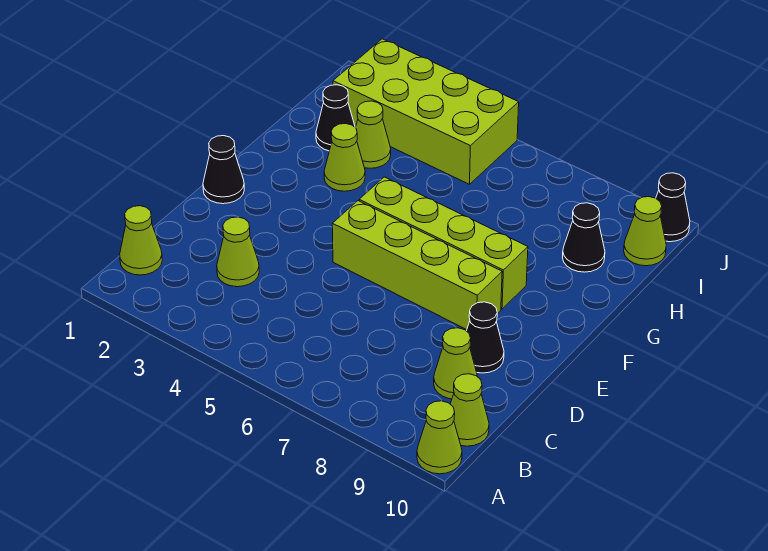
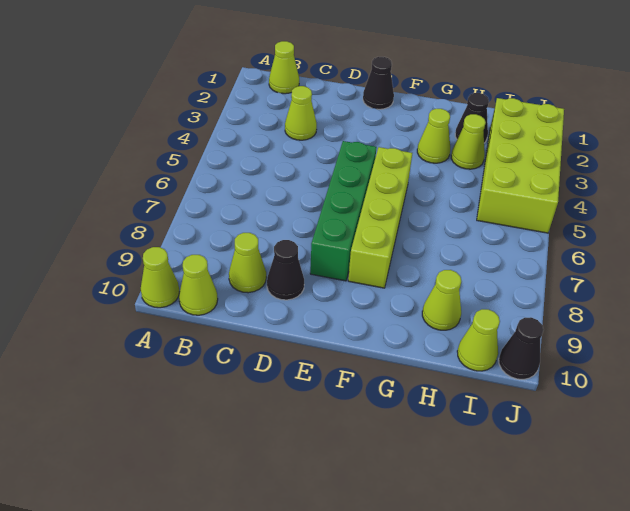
lime brick E5:E8 level 1 -> green brick E5:E8 level 1
black cone H9 level 1 -> lime cone H9 level 1

